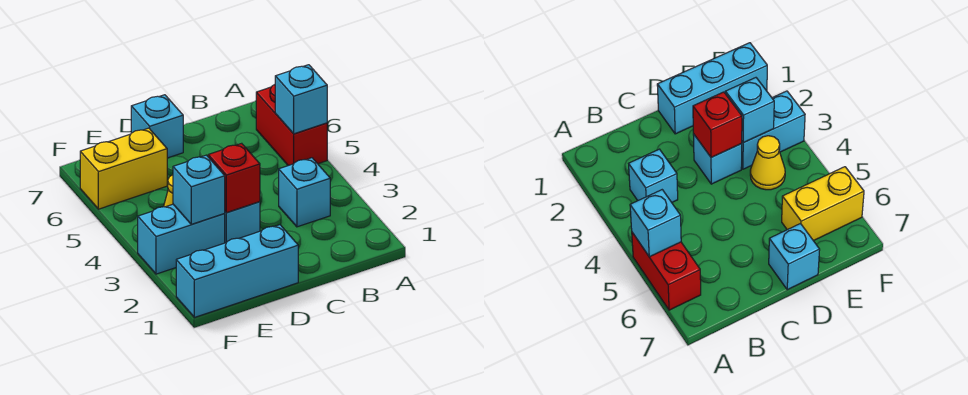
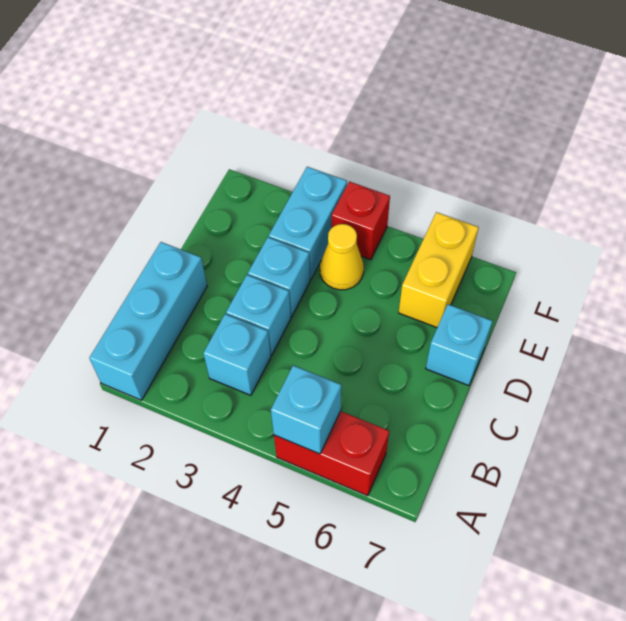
cyan brick D1:F1 level 1 -> cyan brick A1:C1 level 1
red brick D3 level 2 -> red brick F4 level 1
cyan brick E3 level 2 -> cyan brick C3 level 1

